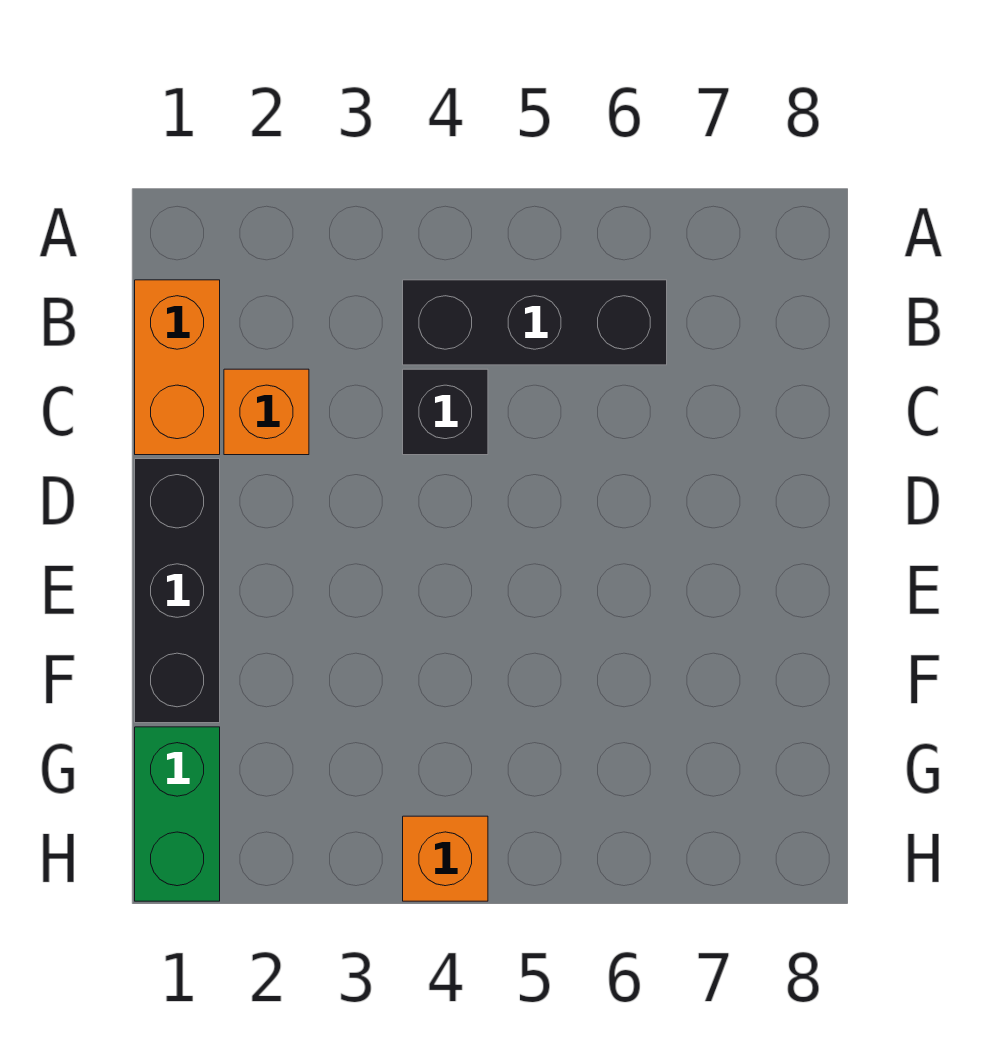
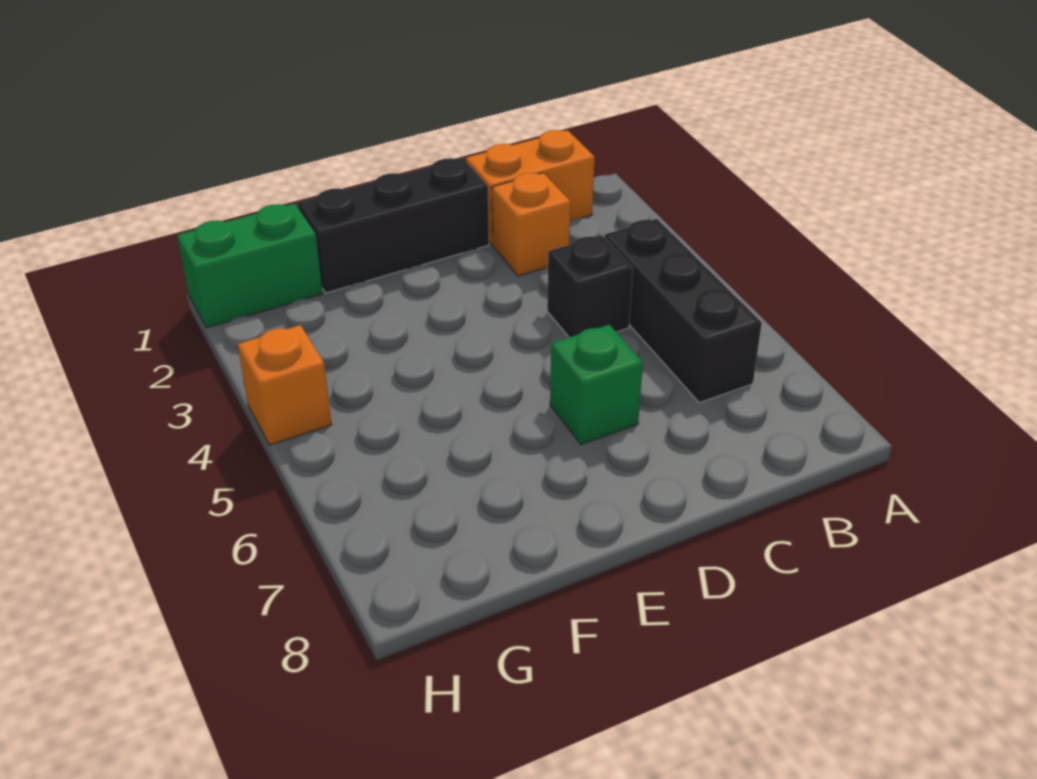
none -> green brick D6 level 1

